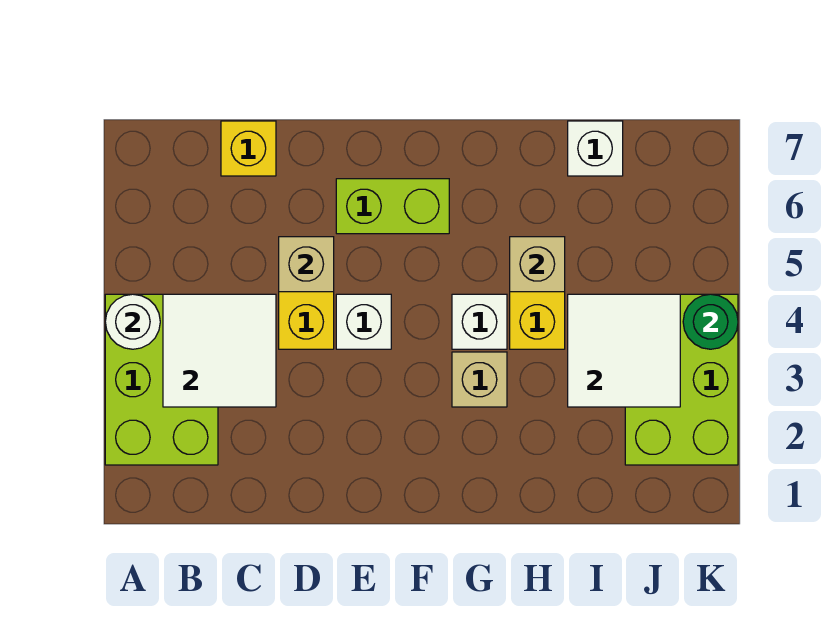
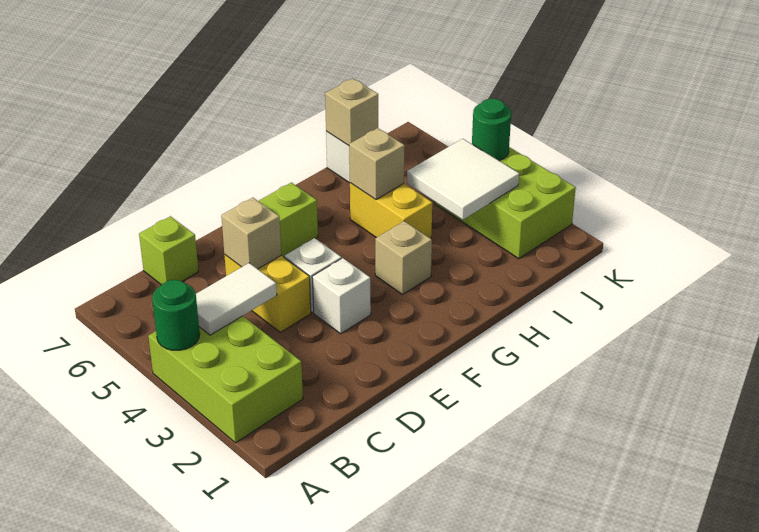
white round brick A4 level 2 -> green round brick A4 level 2
white tile B3:C4 level 2 -> white tile B4:C4 level 2
yellow brick C7 level 1 -> lime brick C7 level 1
white brick G4 level 1 -> white brick E3 level 1
none -> tan brick I7 level 2

